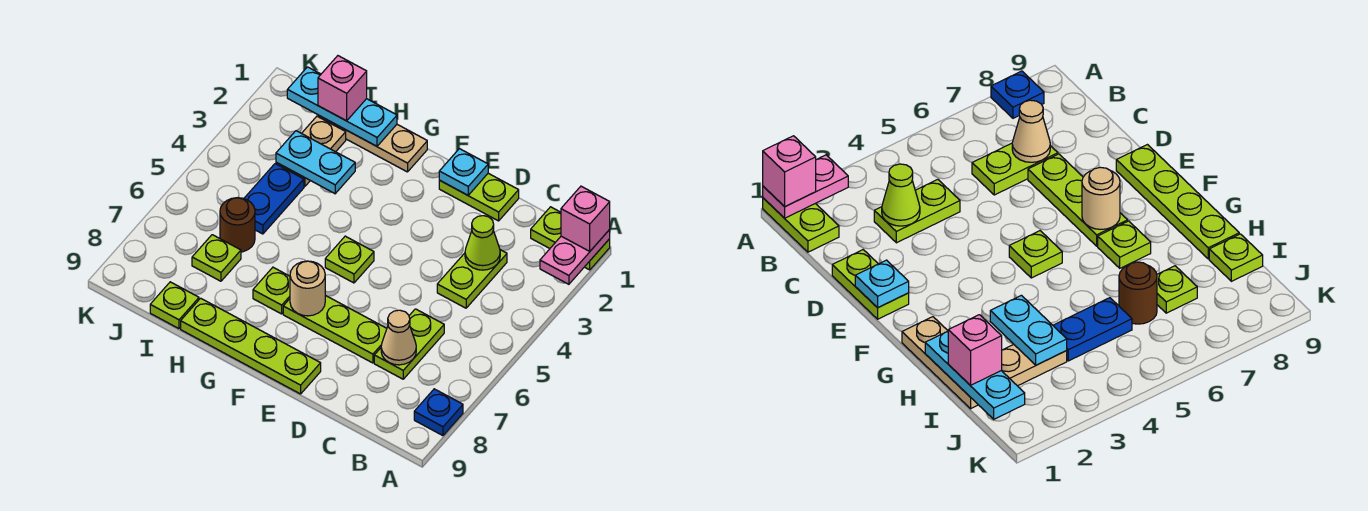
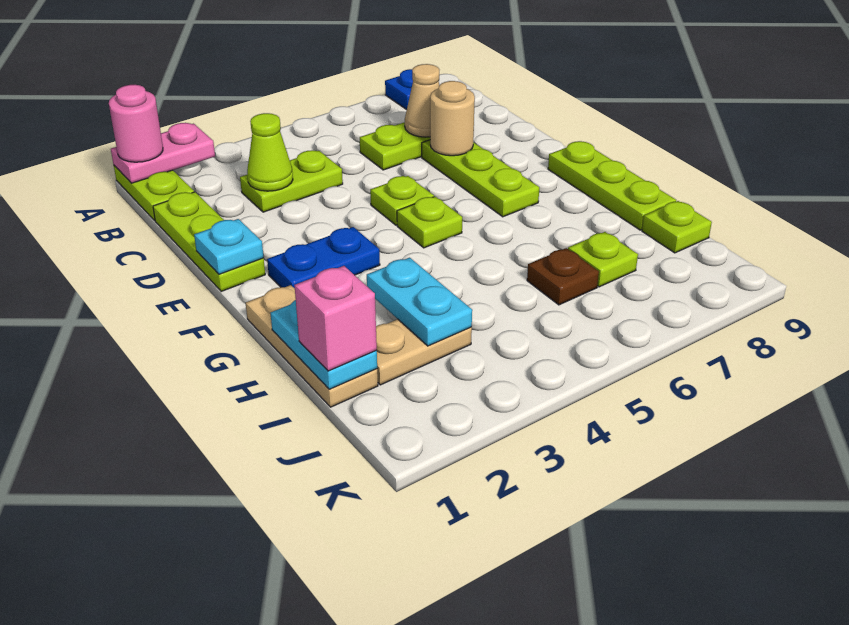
pink brick A1 level 3 -> pink round brick A1 level 3
lime plate D1:E1 level 1 -> lime plate C1:E1 level 1
lime plate E9:H9 level 1 -> lime plate F9:H9 level 1
tan round brick F7 level 2 -> tan round brick D7 level 2
lime plate G7 level 1 -> lime plate E5 level 1
cyan plate H1:J1 level 2 -> cyan plate H1:I1 level 2
blue plate I4:I5 level 1 -> blue plate F2:F3 level 1
brown round brick I6 level 1 -> brown plate I6 level 1

